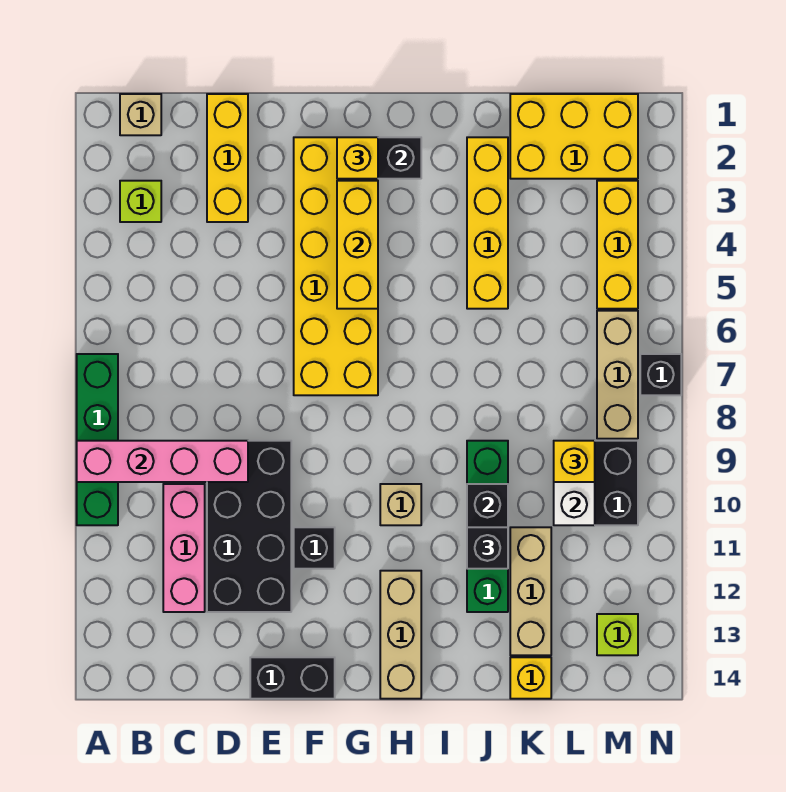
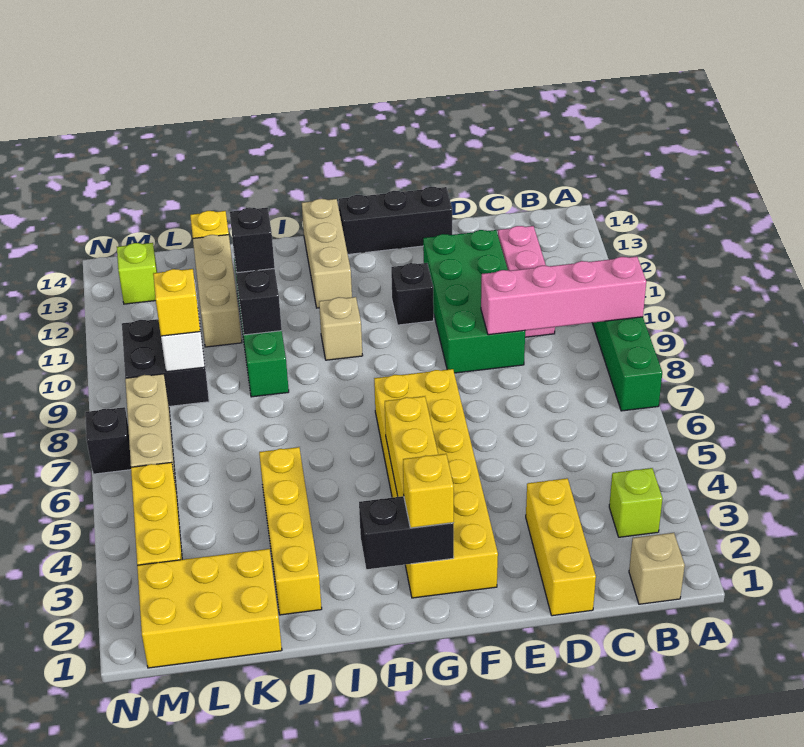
black brick D9:E12 level 1 -> green brick D9:E12 level 1
black brick E14:F14 level 1 -> black brick E14:G14 level 1

